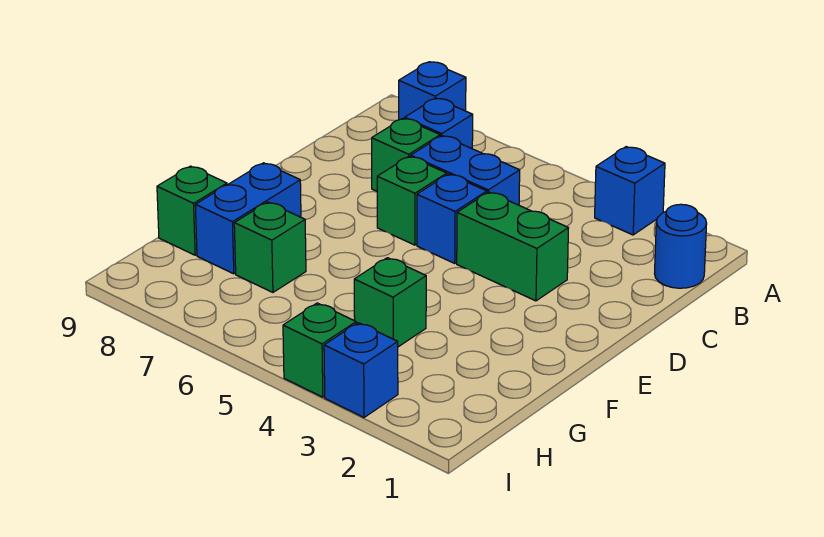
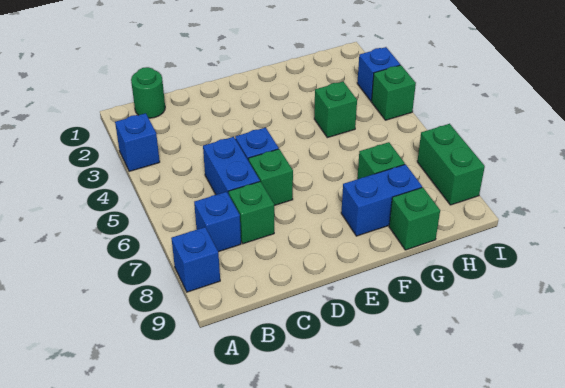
blue round brick B1 level 1 -> green round brick B1 level 1
green brick D3:D4 level 1 -> green brick I7:I8 level 1

